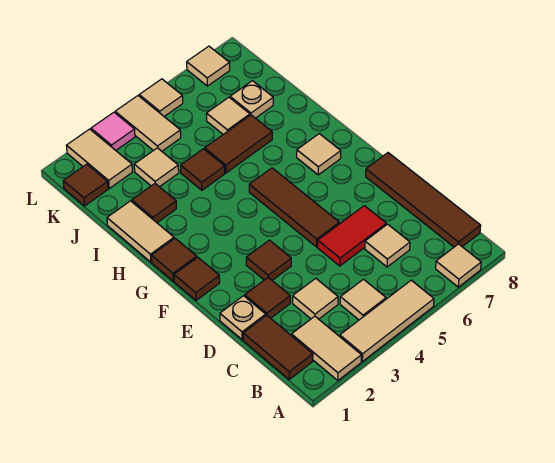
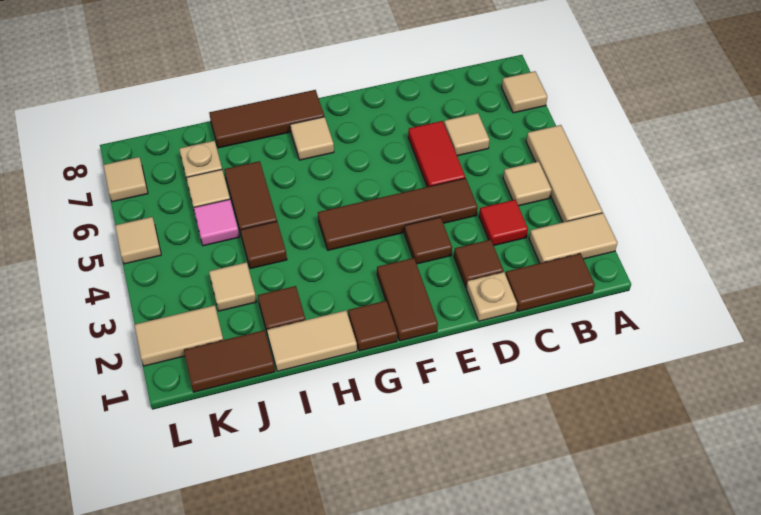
brown tile B8:E8 level 1 -> brown tile D4:G4 level 1
tan tile C3 level 1 -> red tile C3 level 1
brown tile E5:G5 level 1 -> brown tile G8:I8 level 1
brown tile F1 level 1 -> brown tile F1:F2 level 1
brown tile K1 level 1 -> brown tile J1:K1 level 1
tan tile K4:L4 level 1 -> none
pink tile L3 level 1 -> pink tile J5 level 1

